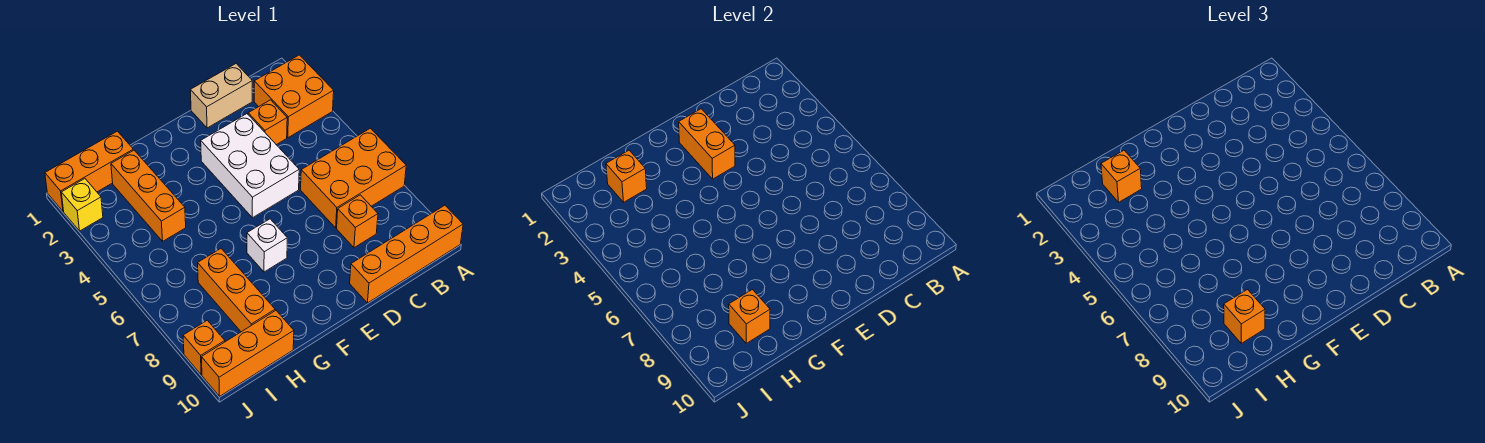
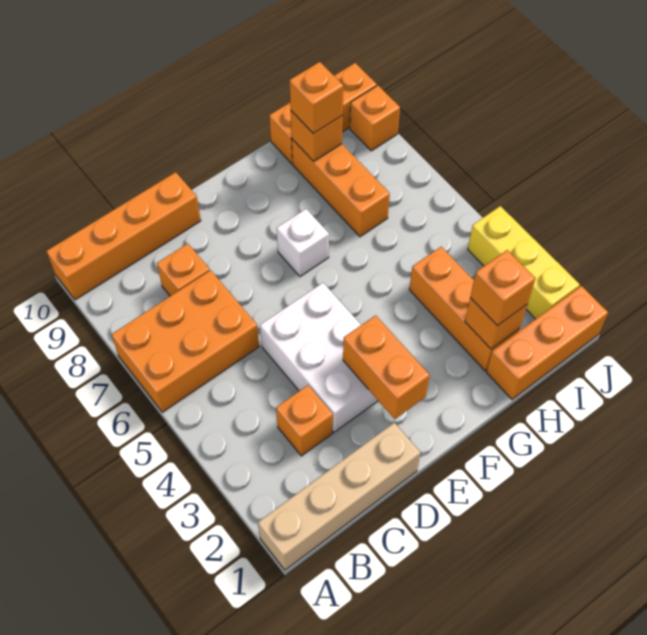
orange brick A2:B3 level 1 -> none
tan brick C1:D1 level 1 -> tan brick A1:D1 level 1
yellow brick J2 level 1 -> yellow brick J2:J4 level 1

